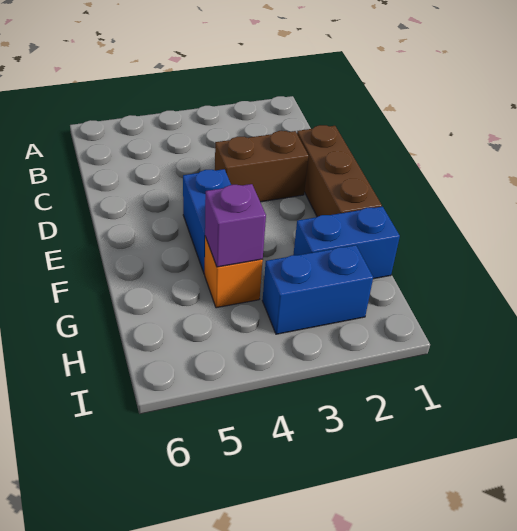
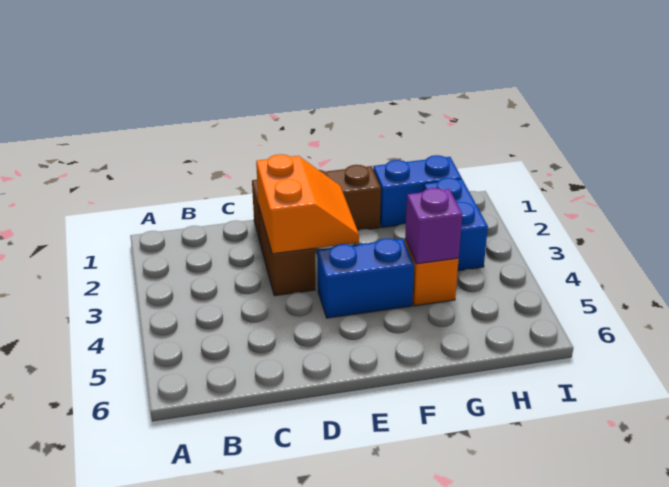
none -> orange slope D2:E3 level 2 top D
blue brick G1:G2 level 1 -> blue brick G1:H1 level 1

